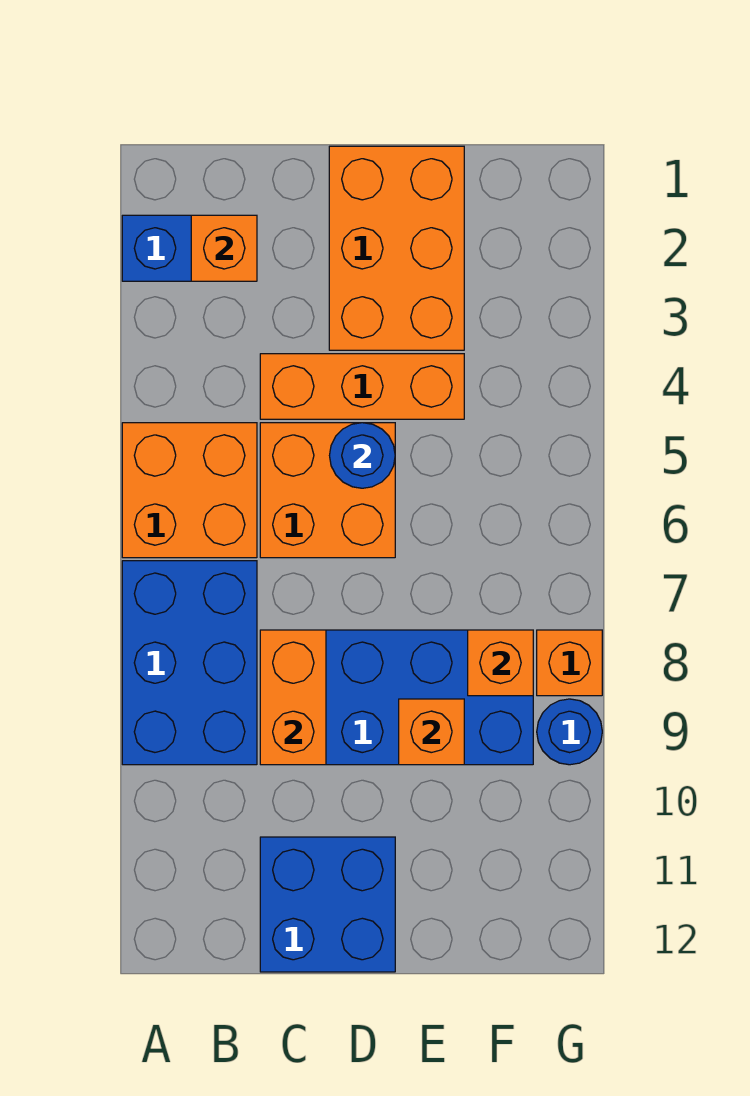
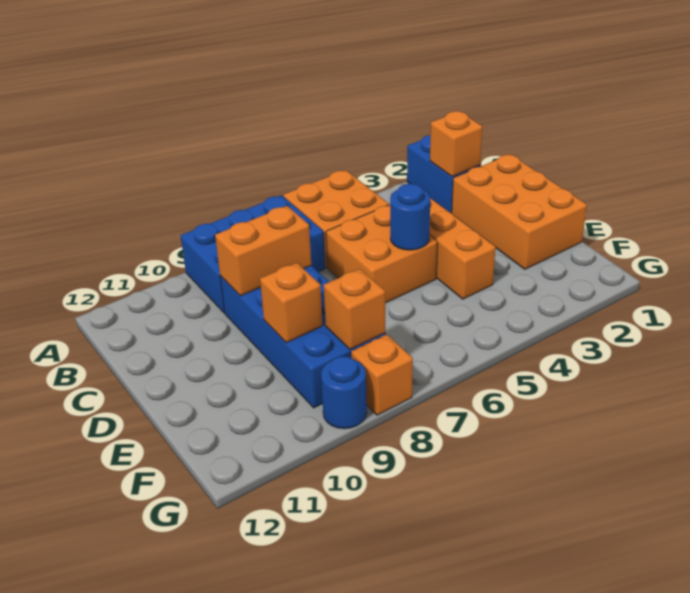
blue brick C11:D12 level 1 -> none
orange brick D1:E3 level 1 -> orange brick C1:E2 level 1

